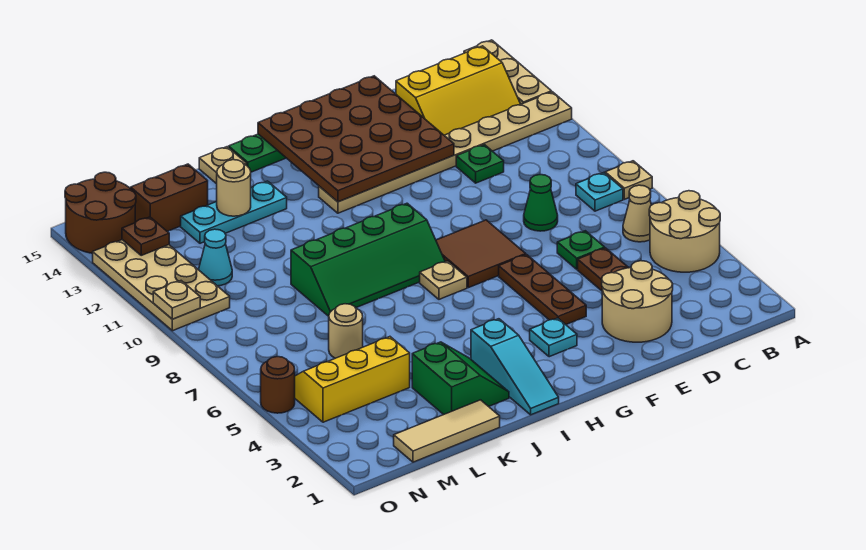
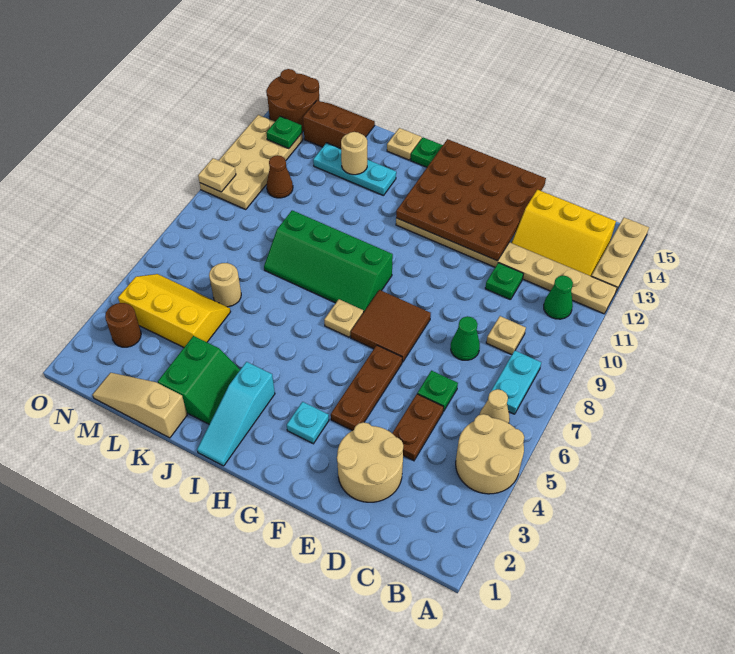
tan plate A8 level 1 -> tan plate C9 level 1
cyan plate B8 level 1 -> cyan plate B7:B8 level 1
none -> green cone B11 level 1
tan tile K1:M1 level 1 -> tan slope K1:M1 level 1 top K
cyan cone M11 level 1 -> brown cone M11 level 1
brown plate N13 level 2 -> green plate N13 level 2
brown round brick O5 level 1 -> brown round brick N3 level 1

